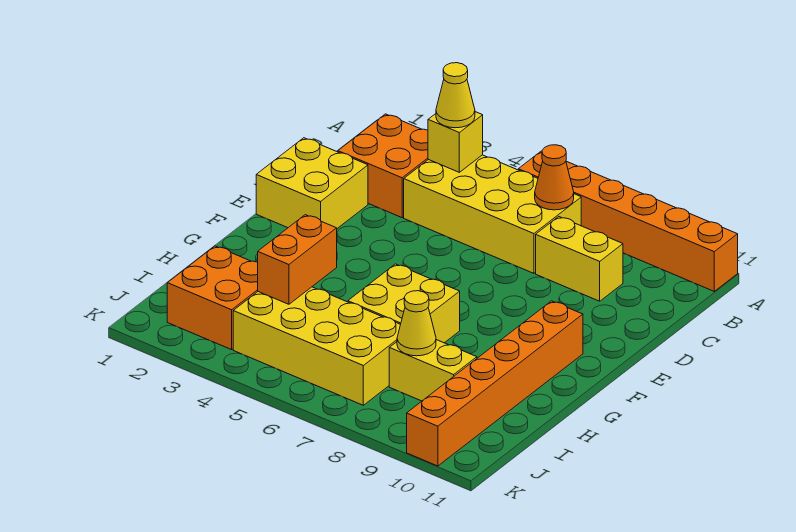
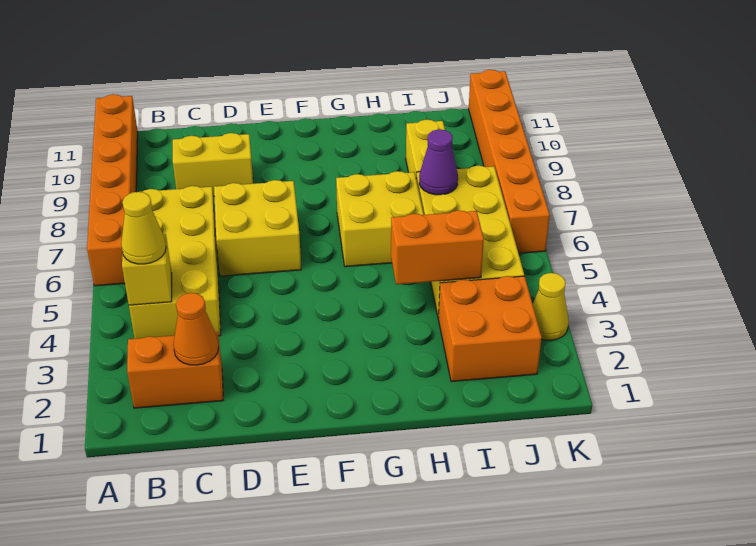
orange brick B2:C3 level 1 -> orange brick B2:C2 level 1
orange cone B7 level 2 -> orange cone C2 level 2
yellow brick C8:C9 level 1 -> yellow brick C9:D9 level 1
yellow brick D1:E2 level 1 -> yellow brick D6:E7 level 1
orange brick F10:K10 level 1 -> orange brick K6:K11 level 1
none -> purple cone I7 level 2
yellow cone I8 level 2 -> yellow cone K3 level 1

